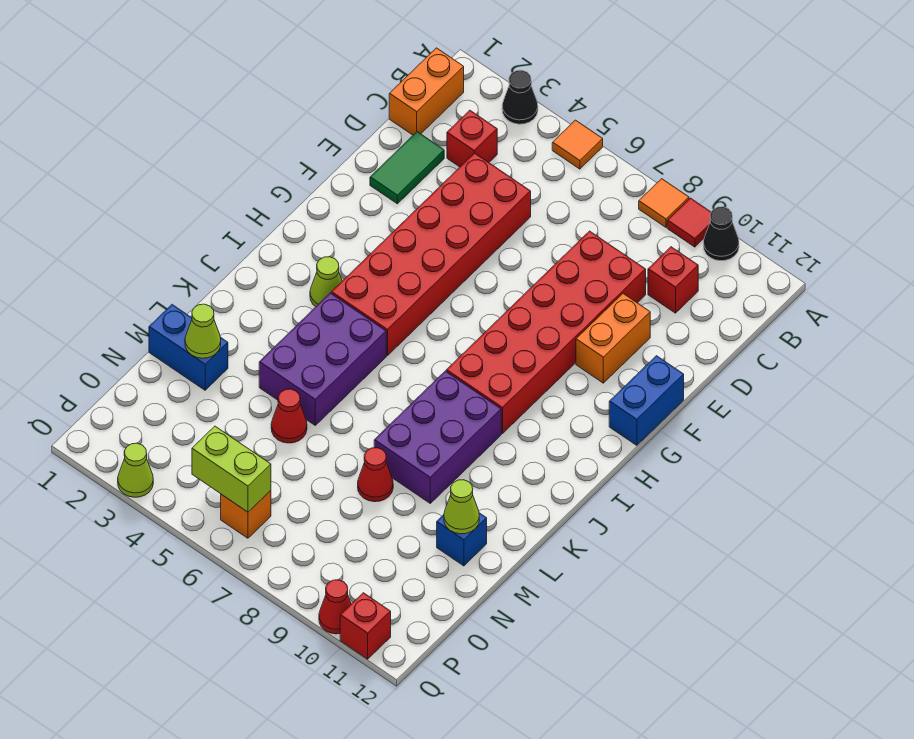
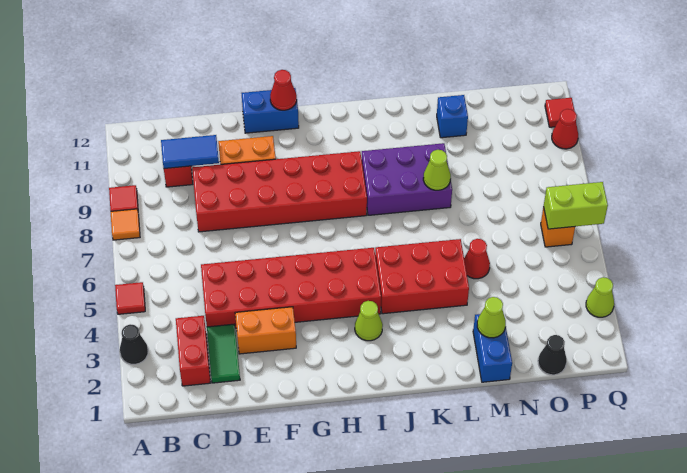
orange tile A5 level 1 -> red tile A5 level 1
black cone A10 level 1 -> black cone O1 level 1
orange brick B1:C1 level 1 -> orange brick E3:F3 level 1
red brick C3 level 1 -> red brick C2:C3 level 1
none -> blue tile C10:D10 level 2
green tile D2:E2 level 1 -> green tile D2:D3 level 1
purple brick J4:L5 level 1 -> red brick J4:L5 level 1
red cone M8 level 1 -> red cone G12 level 2
lime cone M11 level 2 -> lime cone L8 level 2
lime brick P5:P6 level 2 -> lime brick P6:Q6 level 2
red brick Q11 level 1 -> red tile Q11 level 1

